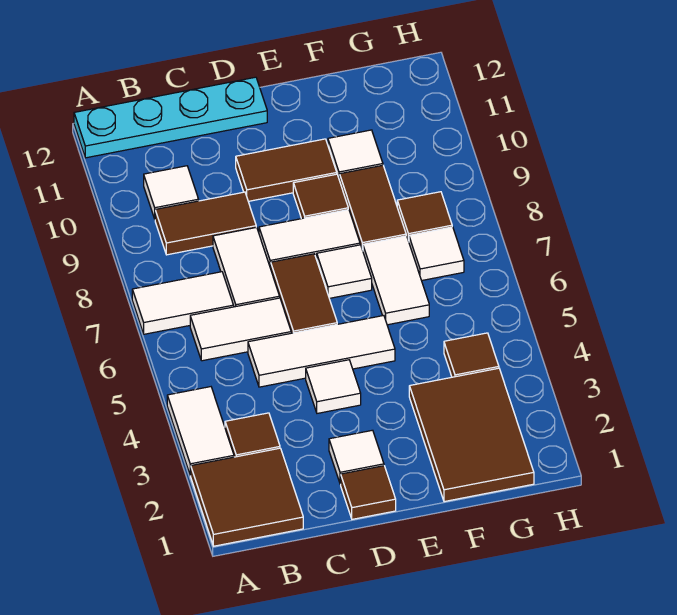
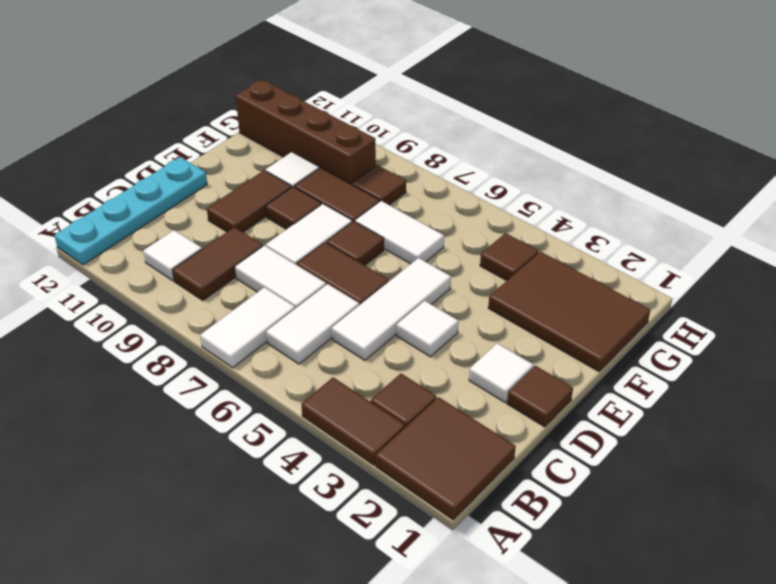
white tile A3:A4 level 1 -> brown tile A3:A4 level 1
white tile E7 level 1 -> brown tile E7 level 1
white tile G7 level 1 -> none
none -> brown brick G9:G12 level 1

